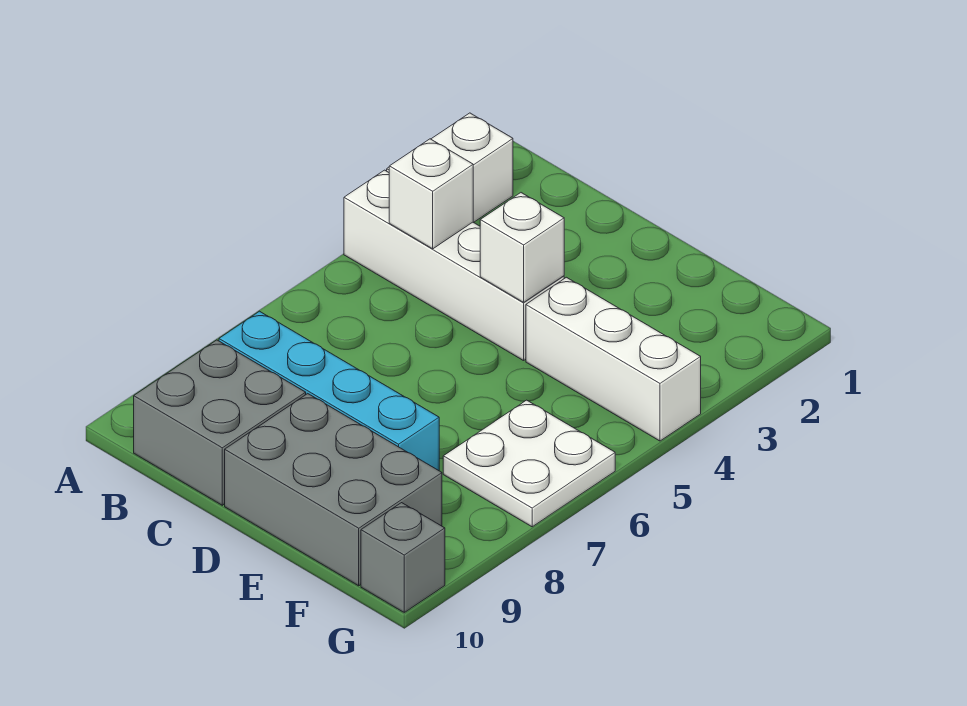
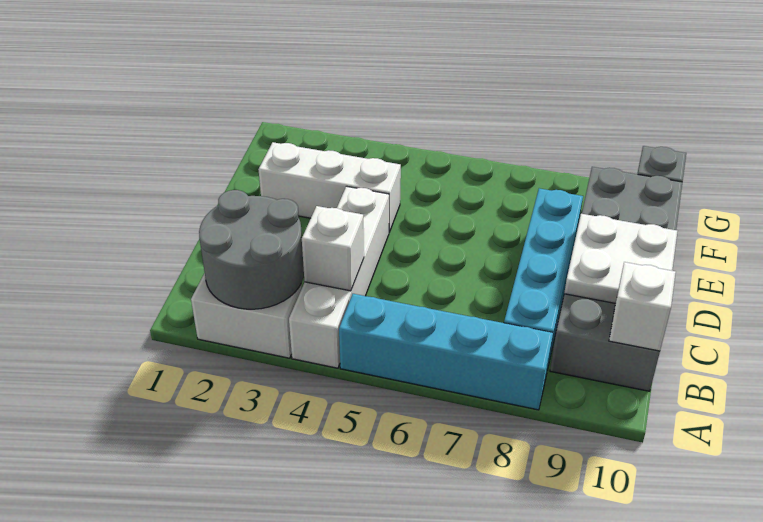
none -> grey round brick A2:B3 level 2
none -> cyan brick A5:A8 level 1
white brick D4 level 2 -> white brick B10 level 2
white brick E4:G4 level 1 -> white brick E2:E4 level 1
white plate F6:G7 level 1 -> white plate C9:D10 level 2

